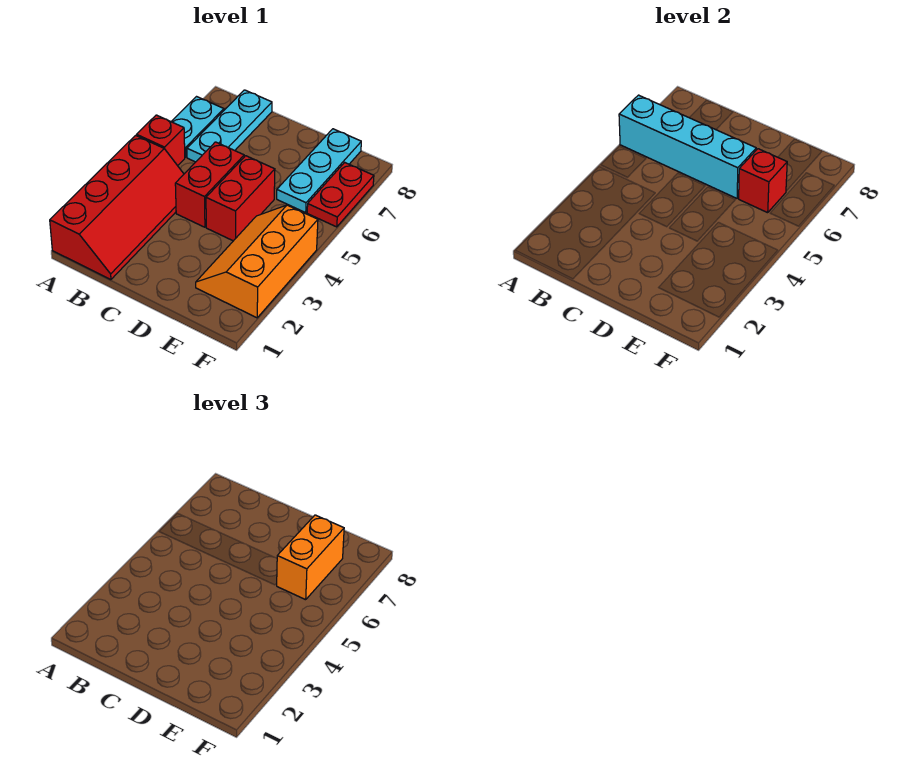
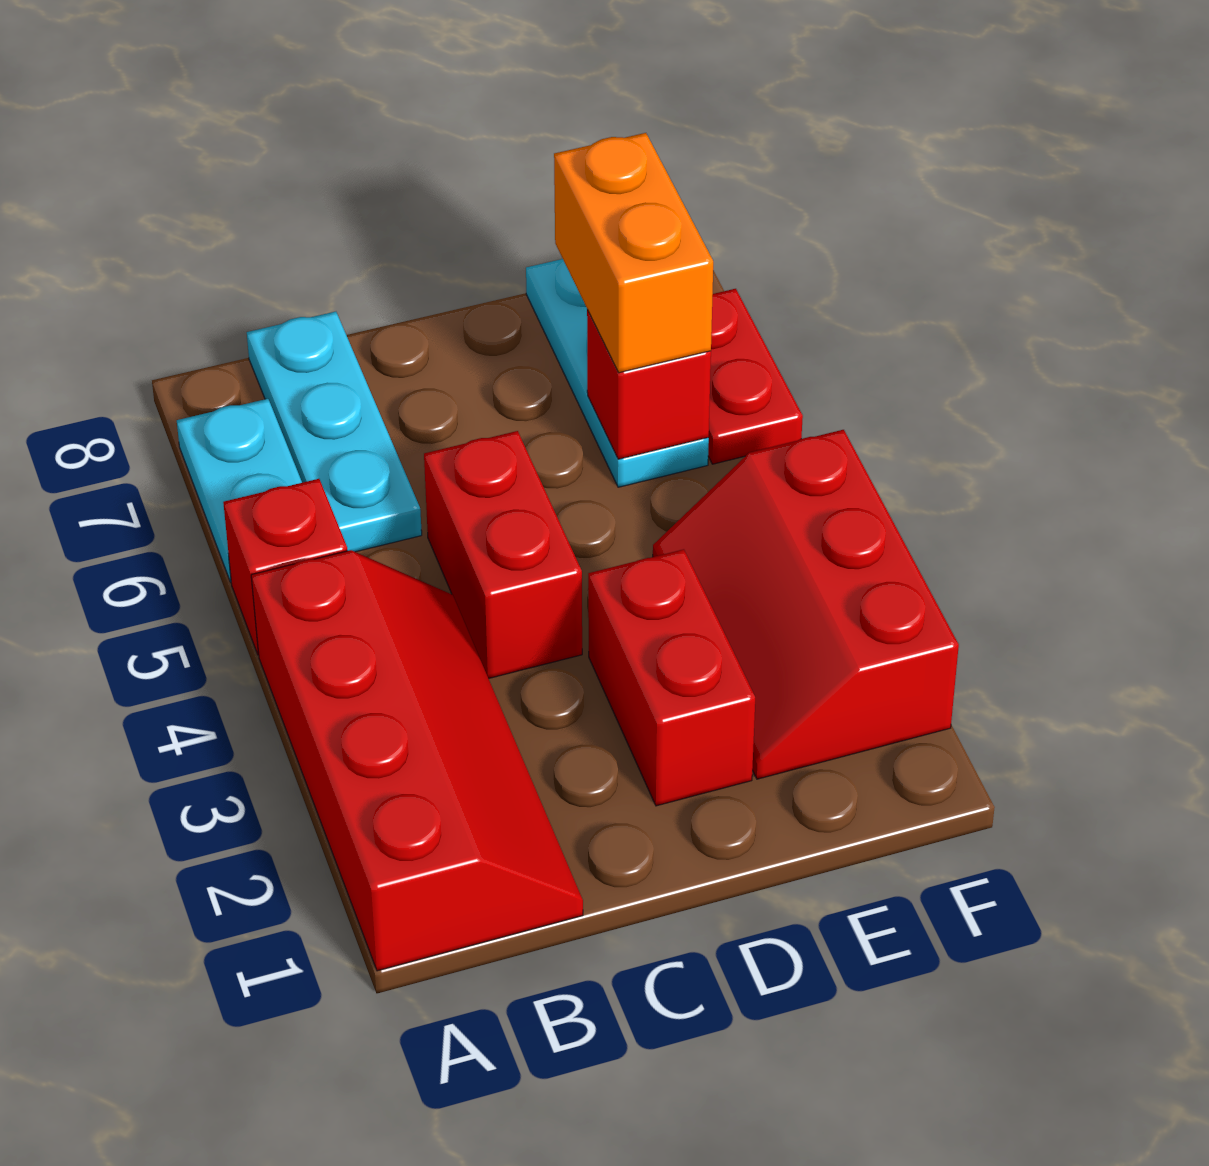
cyan brick A6:D6 level 2 -> none
red brick D4:D5 level 1 -> red brick D2:D3 level 1
orange slope E2:F4 level 1 top F -> red slope E2:F4 level 1 top F

